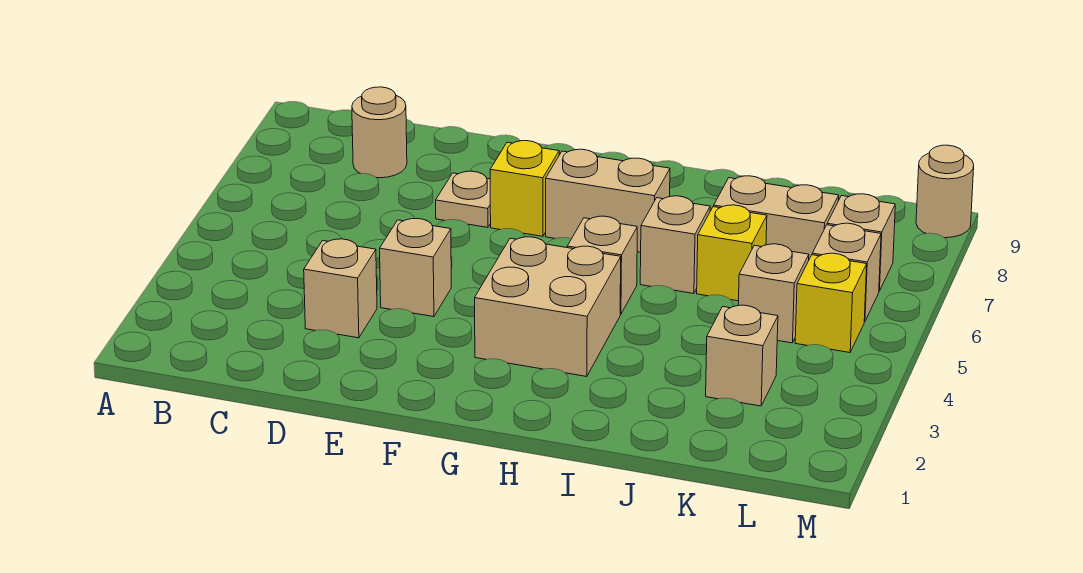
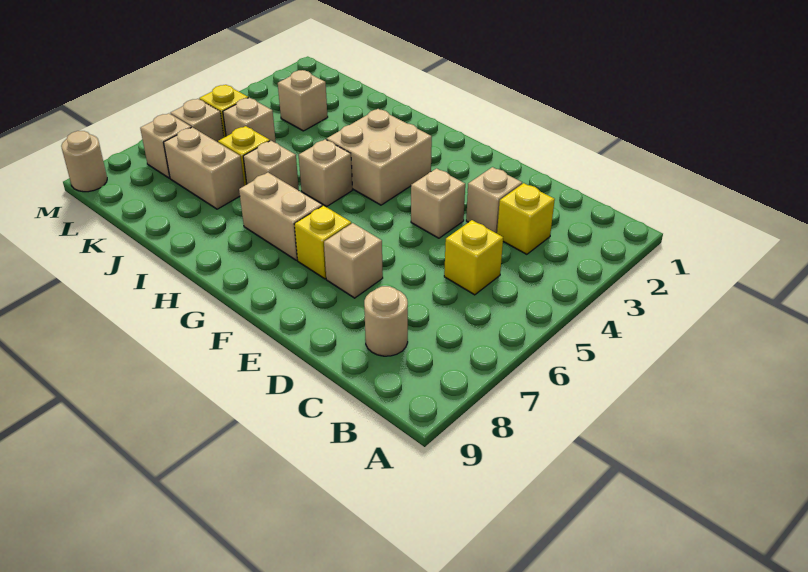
none -> yellow brick C3 level 1
none -> yellow brick C5 level 1
tan plate E7 level 1 -> tan brick E7 level 1

